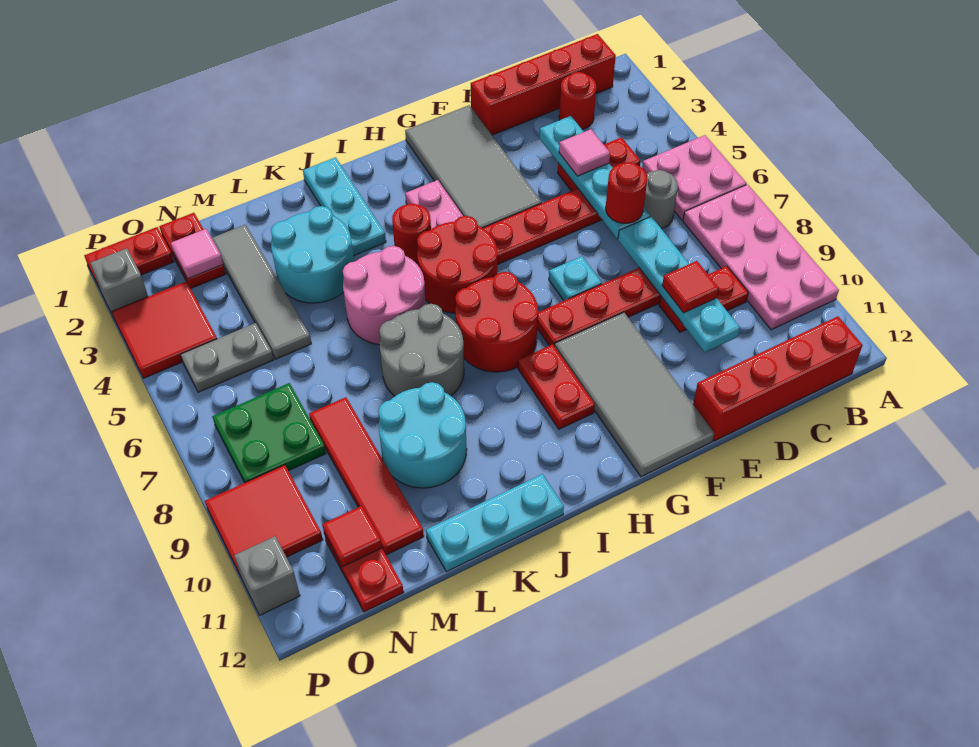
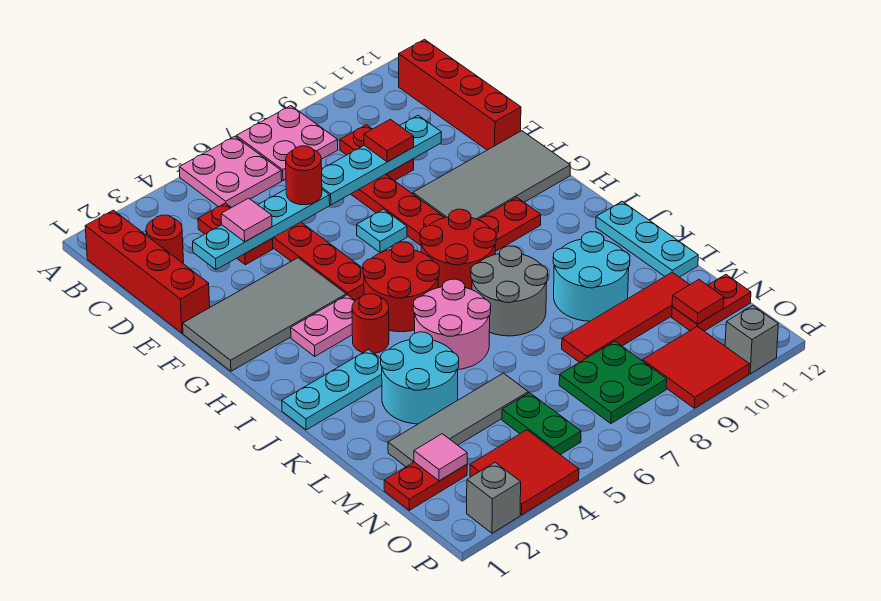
pink plate A7:B10 level 1 -> pink plate A7:B8 level 1
grey round brick C6 level 1 -> none
grey plate N5:O5 level 1 -> green plate N5:O5 level 1
red plate O1:P1 level 1 -> none

